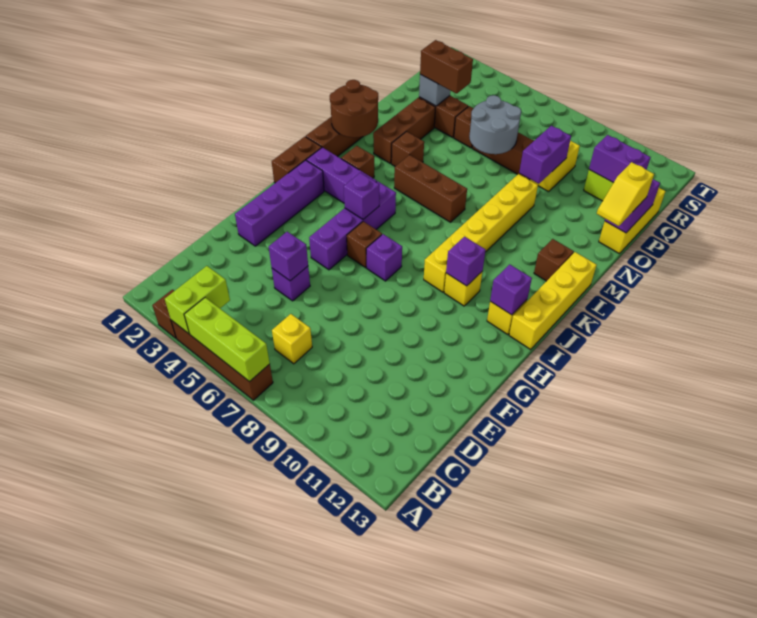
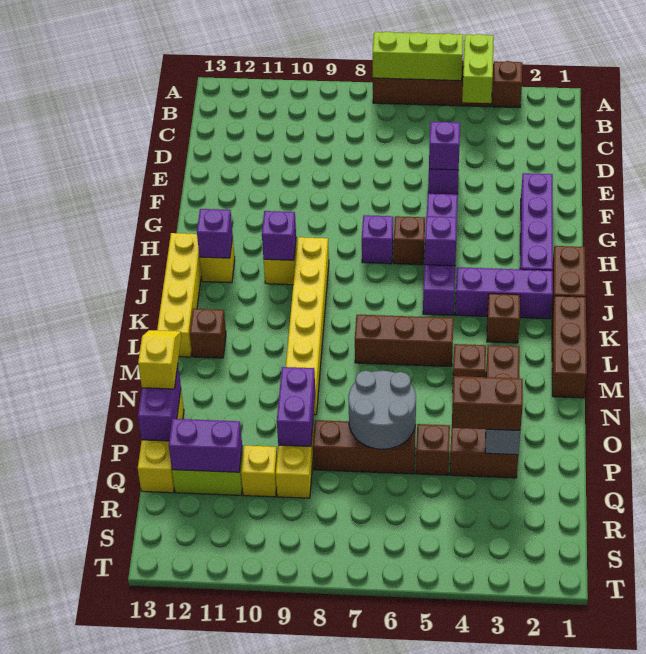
yellow brick C7 level 1 -> yellow brick Q10 level 1
brown round brick L1:M2 level 2 -> none

